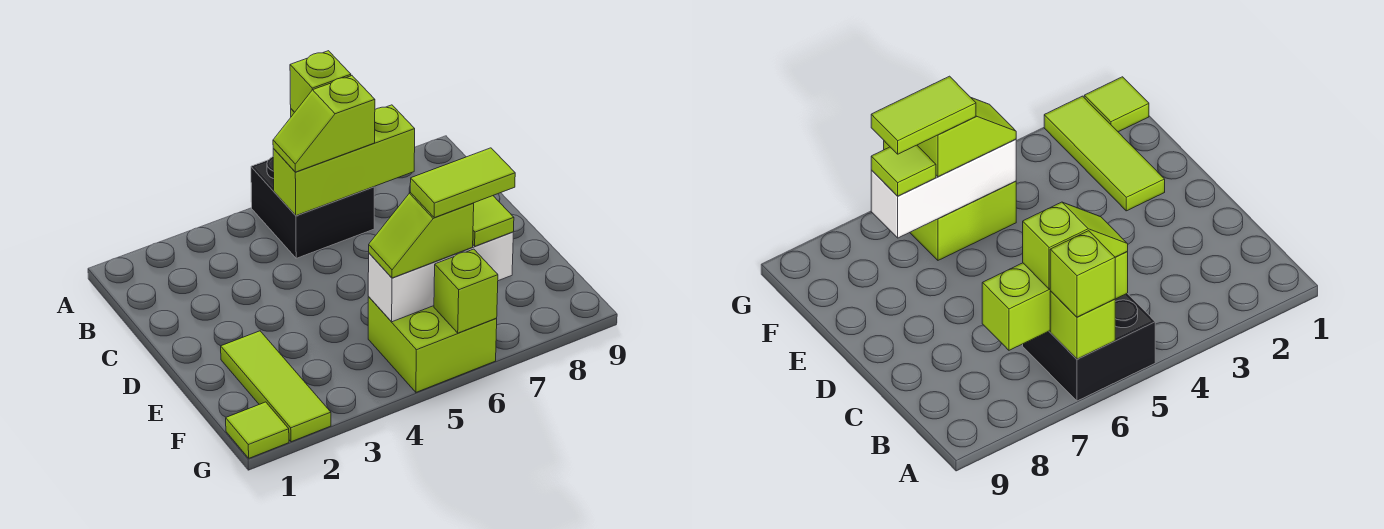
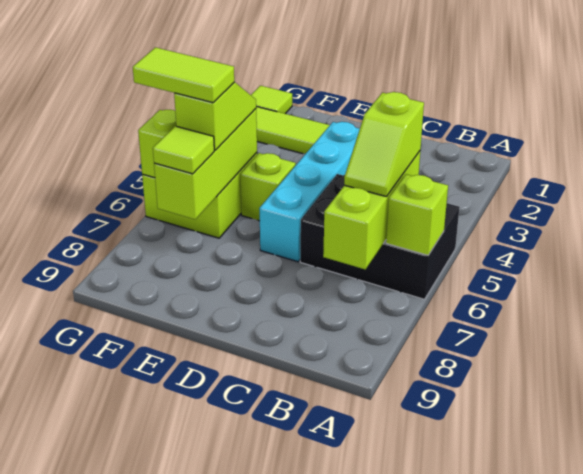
black brick A5:B6 level 1 -> black brick A5:C6 level 1
lime brick A6 level 3 -> lime brick E5 level 1
lime slope B5:B6 level 3 top 6 -> lime slope B5:B6 level 3 top 5
none -> cyan brick D3:D6 level 1
white brick F5:F7 level 2 -> lime brick F5:F7 level 2
lime tile F6:F7 level 4 -> lime tile F6:G6 level 4

